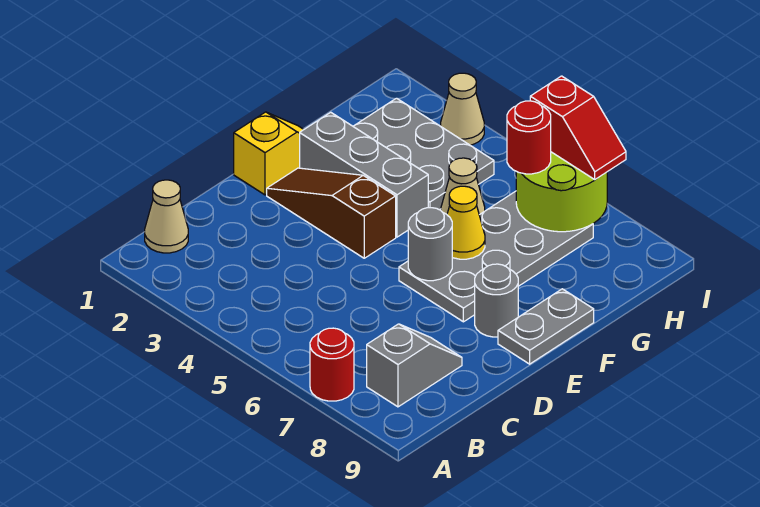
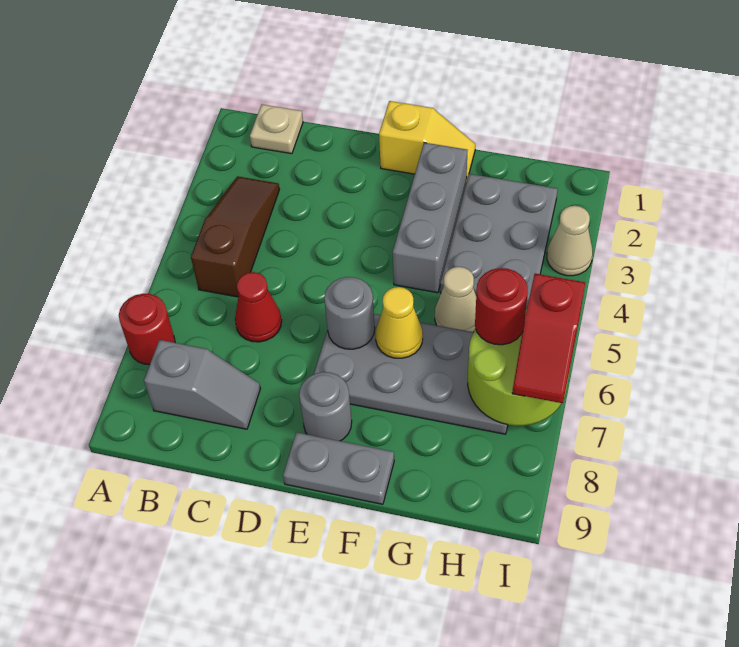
tan cone B1 level 1 -> tan plate B1 level 1
none -> red cone C6 level 1
brown slope E2:E4 level 1 top 4 -> brown slope B3:B5 level 1 top 5

